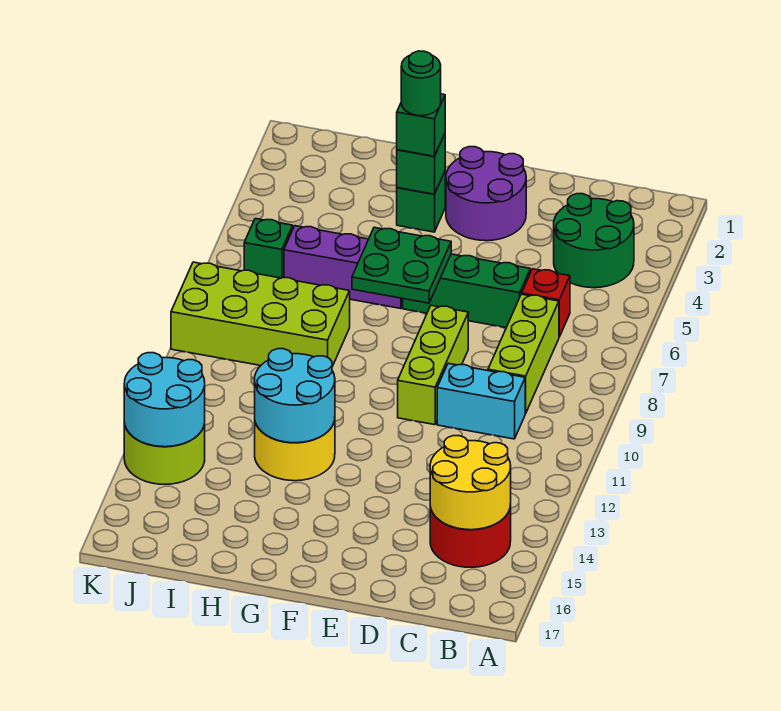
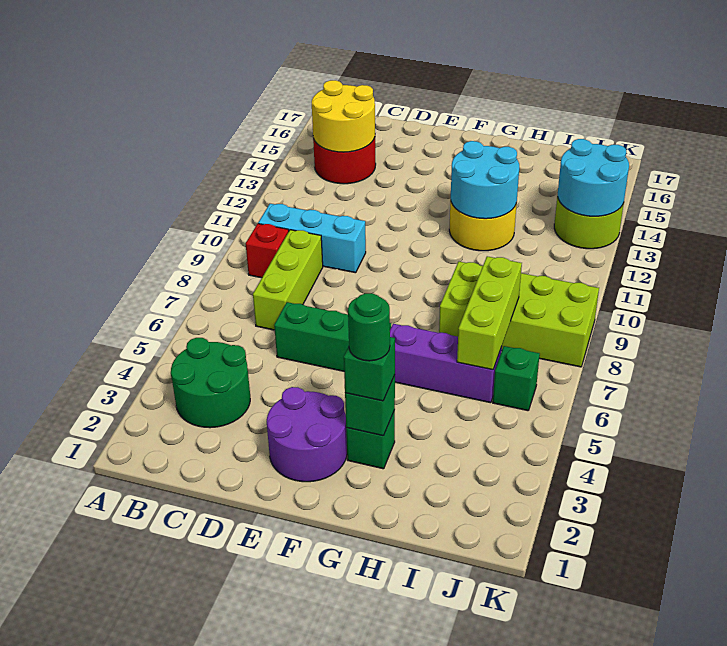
red brick C6 level 1 -> red brick B9 level 1
cyan brick C10:D10 level 1 -> cyan brick B10:D10 level 1
lime brick E8:E10 level 1 -> lime brick I6:I8 level 2
green plate F6:G7 level 2 -> none

